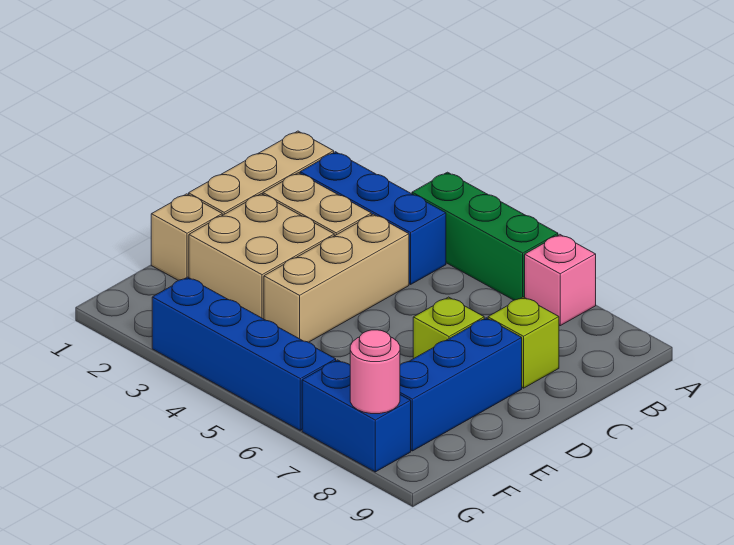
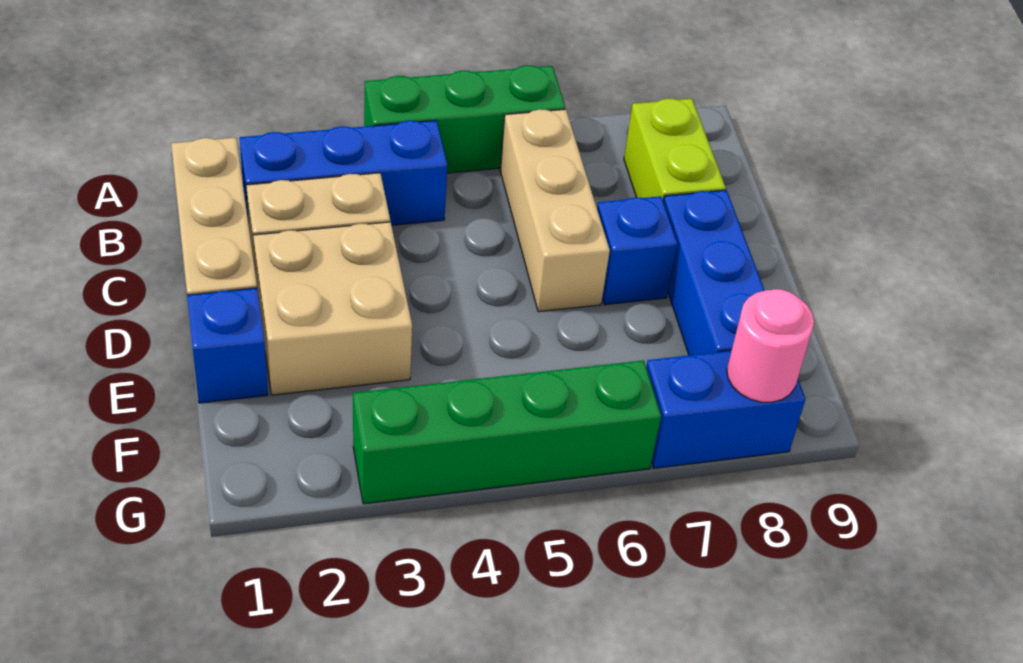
pink brick A7 level 1 -> none
tan brick C4:E4 level 1 -> tan brick B6:D6 level 1
lime brick C8 level 1 -> lime brick B8:C8 level 1
lime brick D7 level 1 -> blue brick D7 level 1
tan brick E1 level 1 -> blue brick E1 level 1
blue brick G3:G6 level 1 -> green brick G3:G6 level 1

